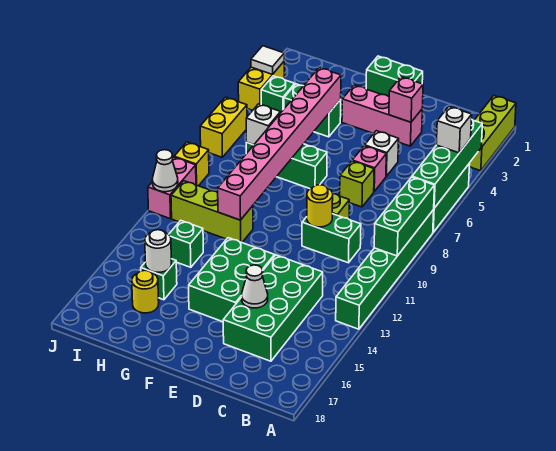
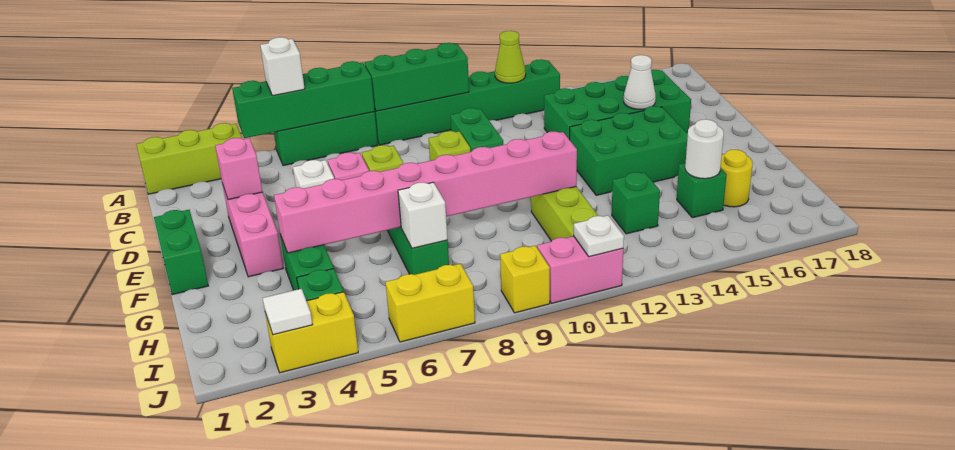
none -> lime cone A12 level 2
yellow round brick D10 level 2 -> none
white cone J11 level 2 -> white plate J11 level 2

